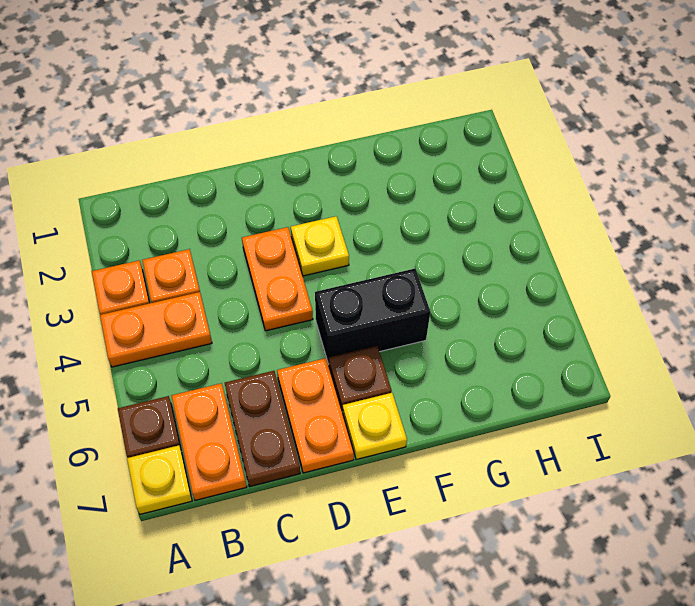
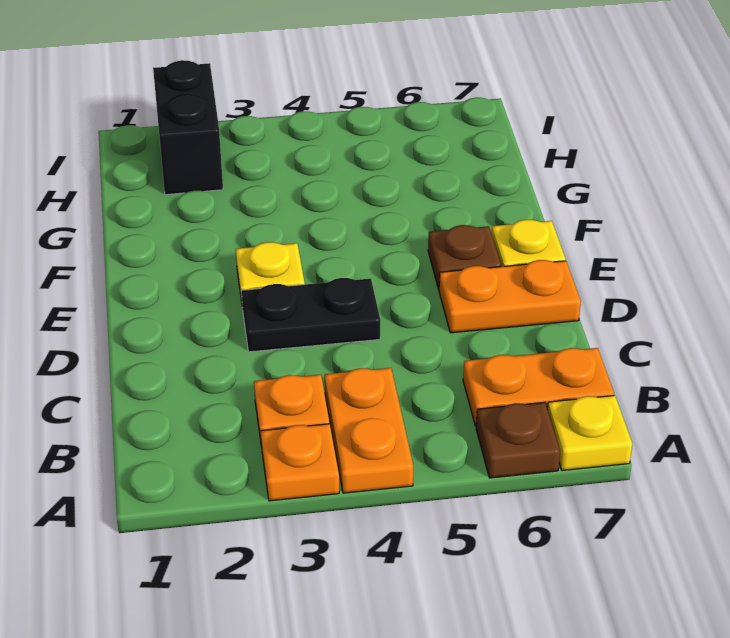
brown plate C6:C7 level 1 -> none
orange plate D3:D4 level 1 -> black plate D3:D4 level 1
black brick E5:F5 level 1 -> black brick H2:I2 level 1

